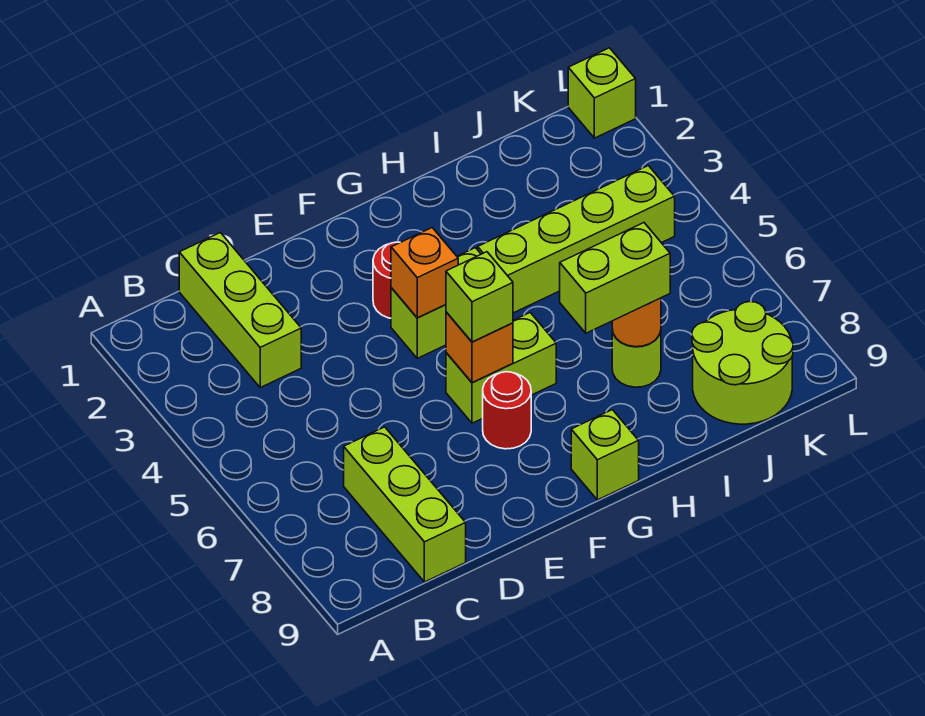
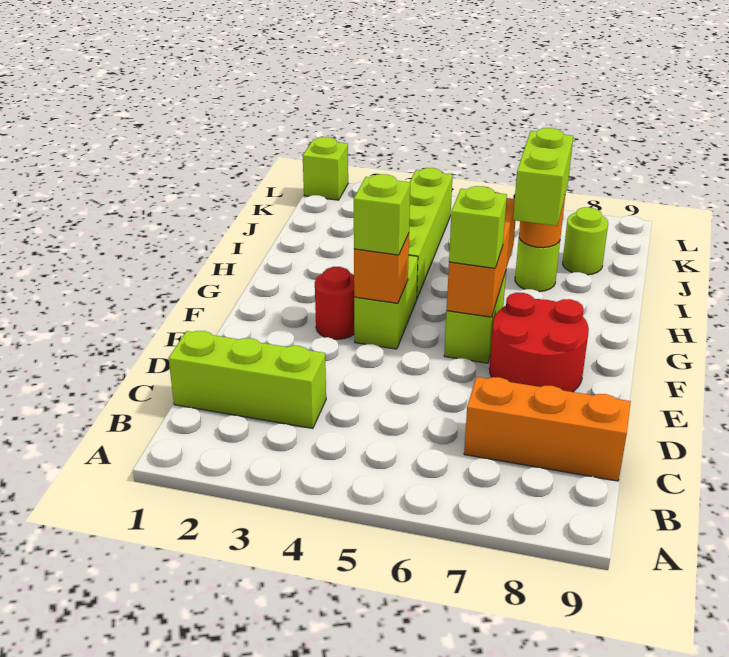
lime brick C7:C9 level 1 -> orange brick C7:C9 level 1
orange brick F6 level 2 -> orange brick F6:H6 level 2
red round brick F7 level 1 -> red round brick E7:F8 level 1
lime brick G9 level 1 -> lime brick F4 level 3
lime round brick J8:K9 level 1 -> lime round brick J8 level 1

